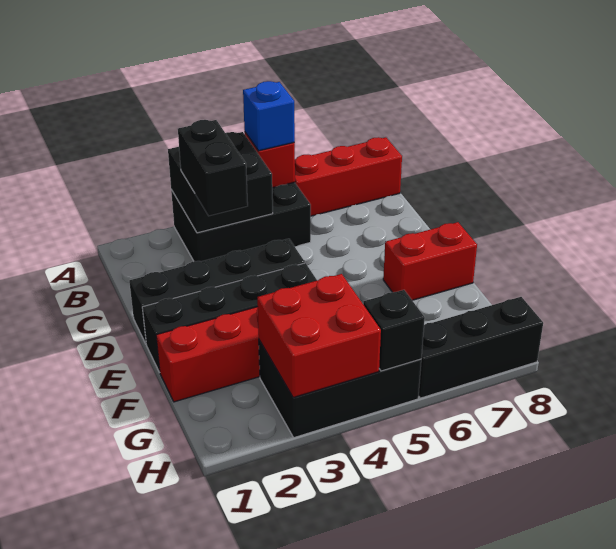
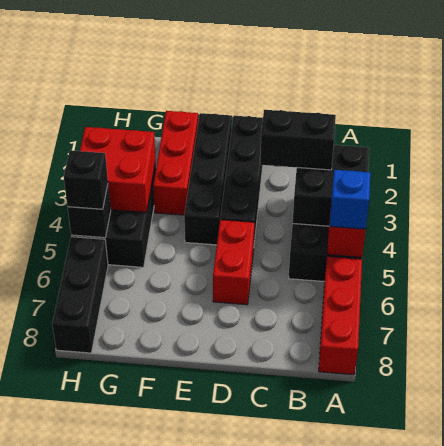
red brick E7:E8 level 1 -> red brick D5:D6 level 1
none -> black brick H5 level 3

